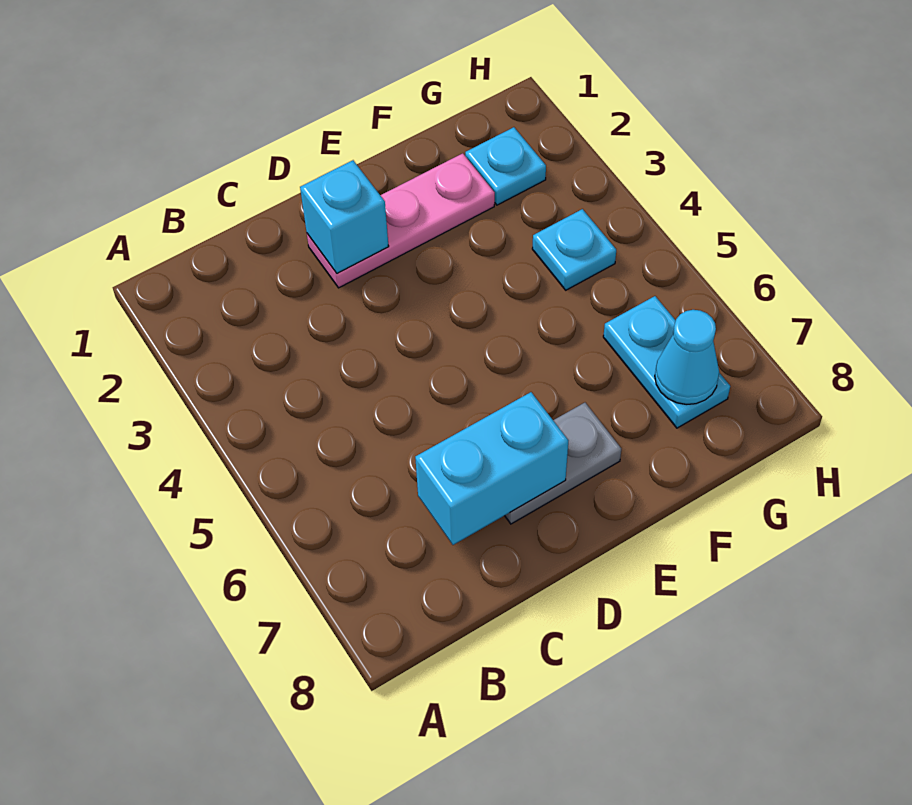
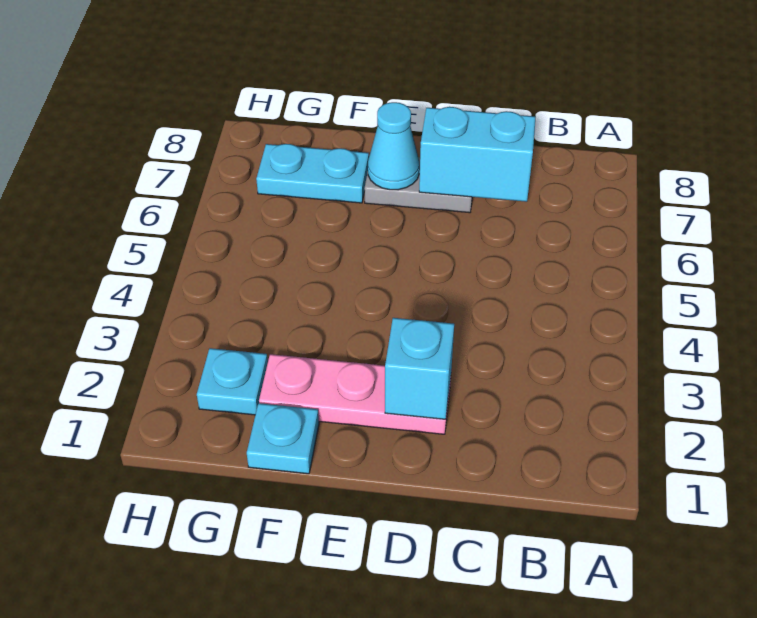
cyan plate G4 level 1 -> cyan plate F1 level 1
cyan plate G6:G7 level 1 -> cyan plate F7:G7 level 1
cyan cone G7 level 2 -> cyan cone E7 level 2

